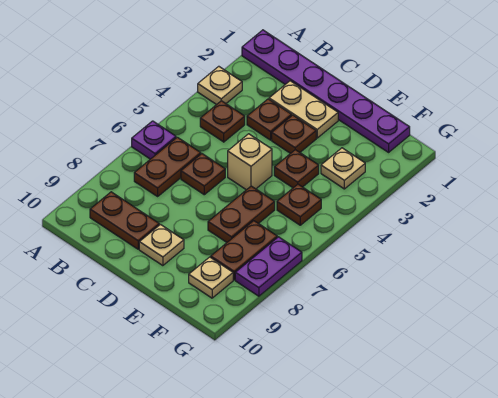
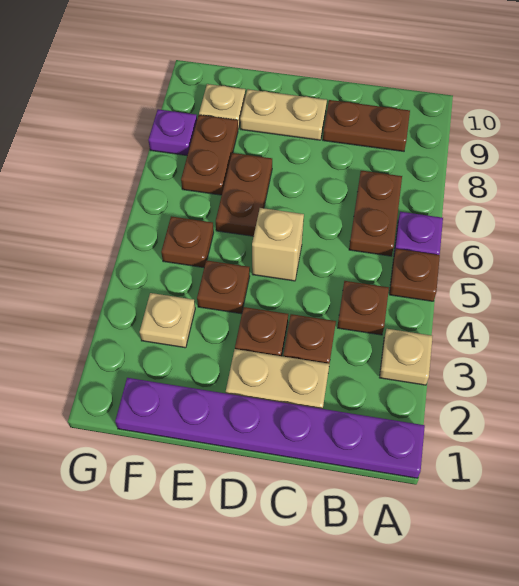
brown plate C6 level 1 -> brown plate A5 level 1
tan plate D9 level 1 -> tan plate D9:E9 level 1
purple plate G7:G8 level 1 -> purple plate G8 level 1

